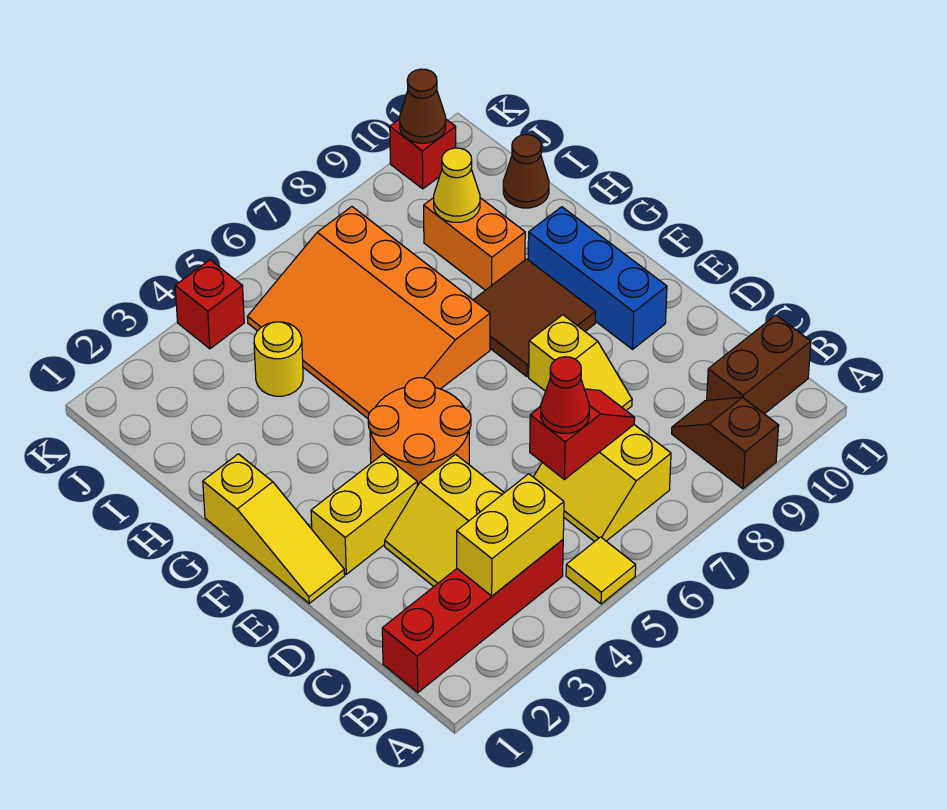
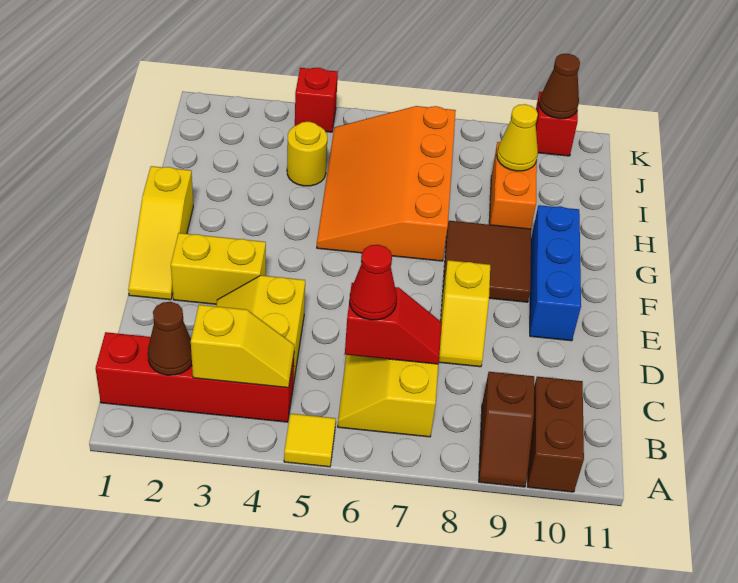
brown slope A9:B9 level 1 top A -> brown slope A9:B9 level 1 top B
yellow brick B3:B4 level 2 -> yellow slope B3:B4 level 2 top 3
brown brick B10:B11 level 1 -> brown brick A10:B10 level 1
orange round brick E4:F5 level 1 -> none
brown cone I11 level 1 -> brown cone B2 level 2

